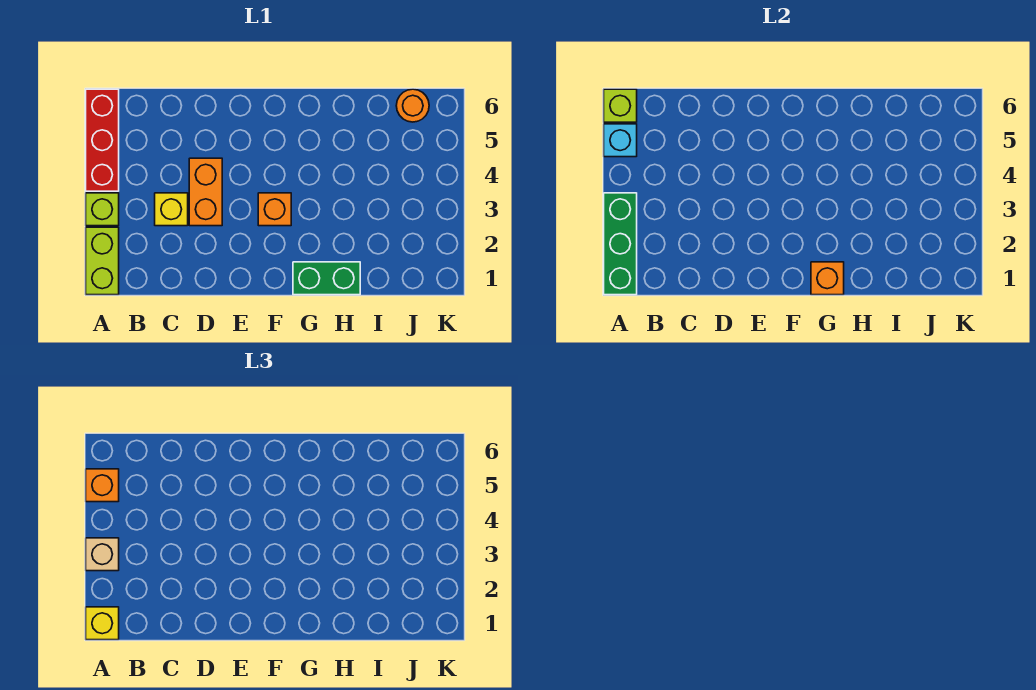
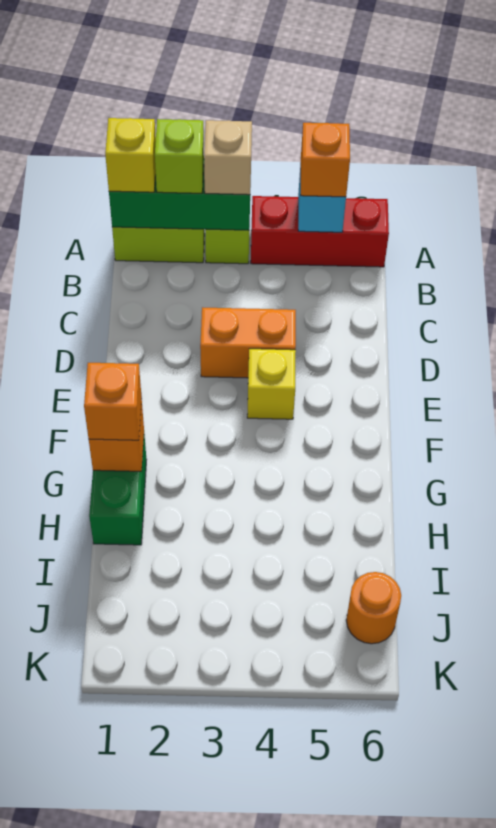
lime brick A6 level 2 -> lime brick A2 level 3
yellow brick C3 level 1 -> yellow brick E4 level 1
orange brick F3 level 1 -> orange brick G1 level 3

